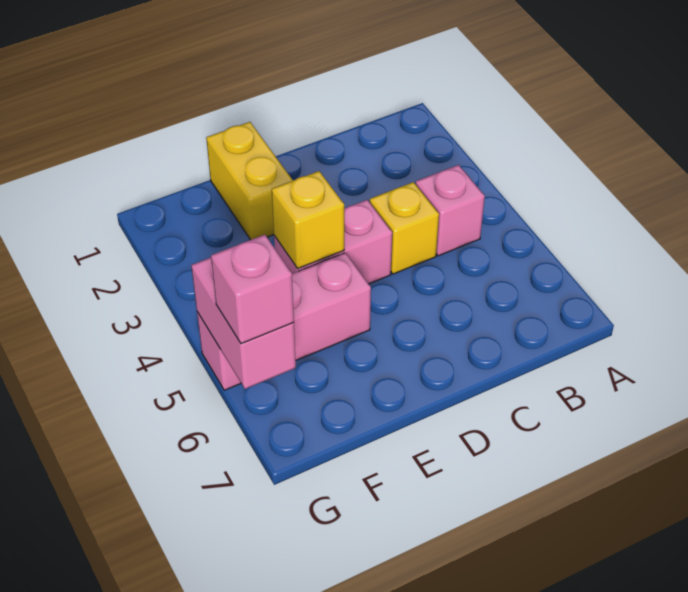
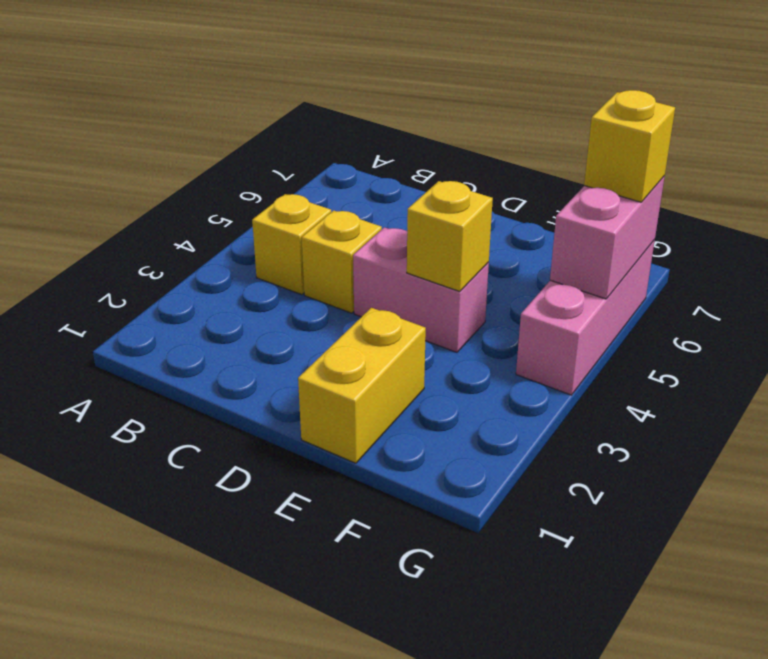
pink brick B4 level 1 -> yellow brick B4 level 1
pink brick E5:G5 level 1 -> pink brick G4:G6 level 1
pink brick G6 level 3 -> yellow brick G6 level 3

